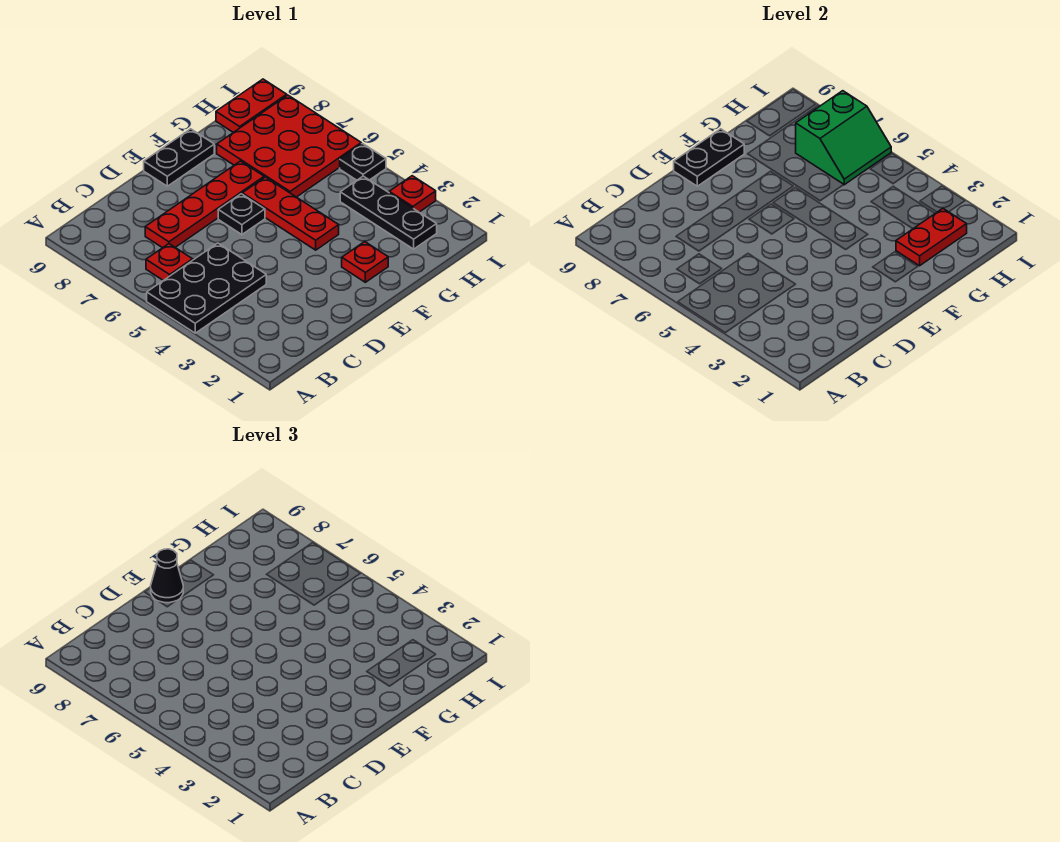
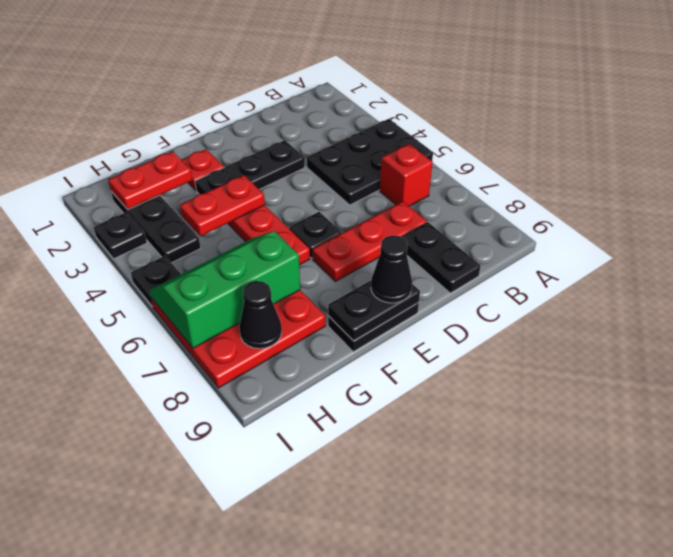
red plate B6 level 1 -> red brick B6 level 1
red plate C7:F7 level 1 -> red plate C7:E7 level 1
none -> black plate C8:C9 level 1
none -> black plate D3:F3 level 1
green slope H6:I7 level 2 top 7 -> green slope G6:I7 level 2 top 7
none -> black cone H8 level 2
red plate H9:I9 level 1 -> red plate F4:G4 level 2
red plate I3 level 1 -> black plate I3 level 1

